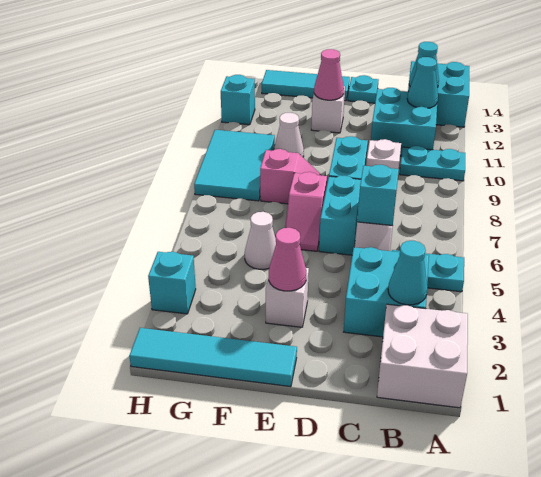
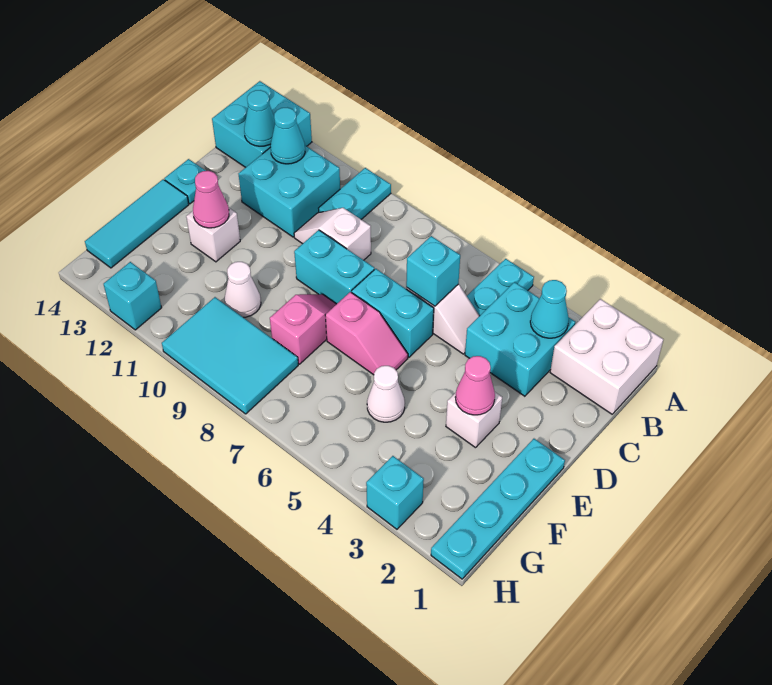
cyan tile E1:H1 level 1 -> cyan plate E1:H1 level 1

